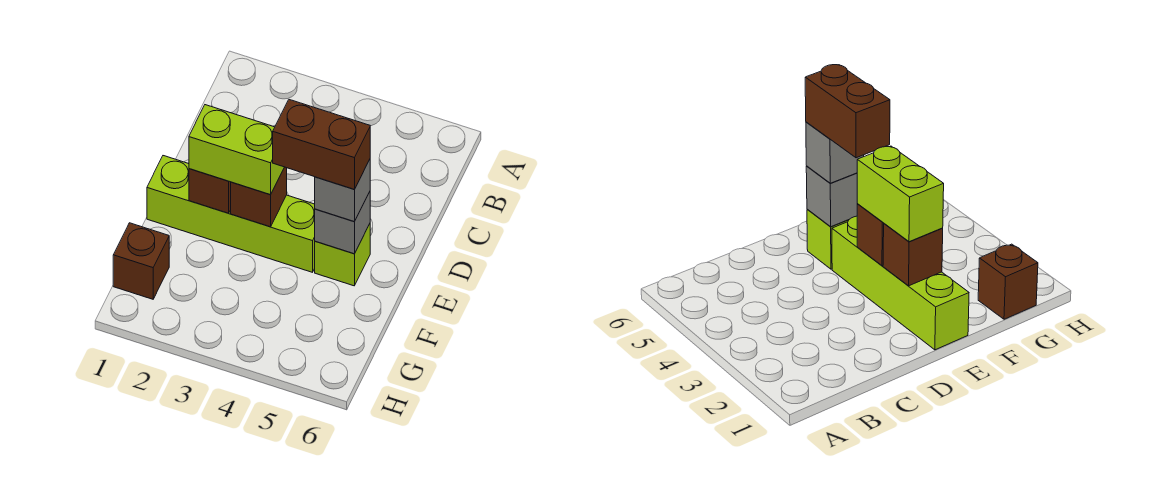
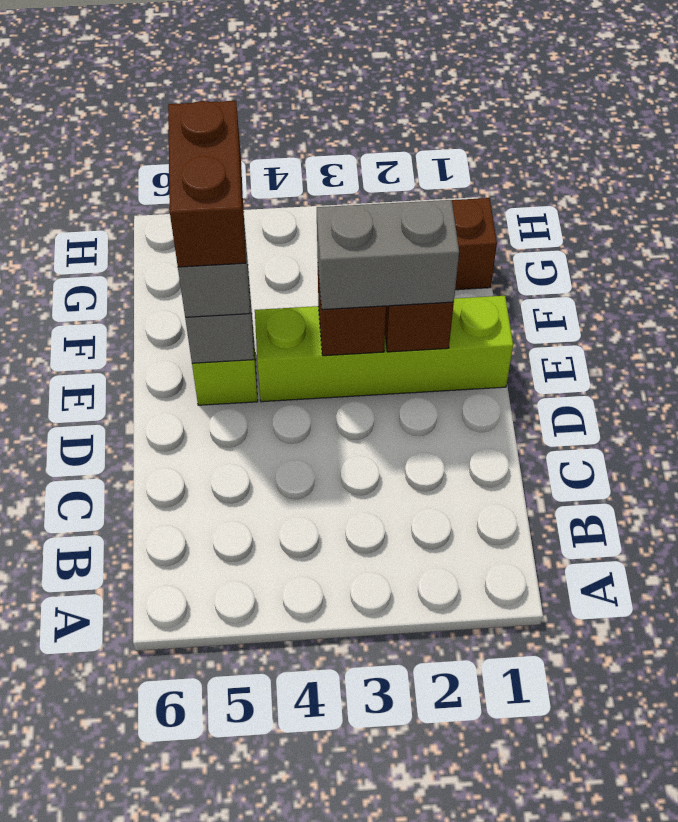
lime brick E2:E3 level 3 -> grey brick E2:E3 level 3
brown brick E4:E5 level 4 -> brown brick E5:F5 level 4

